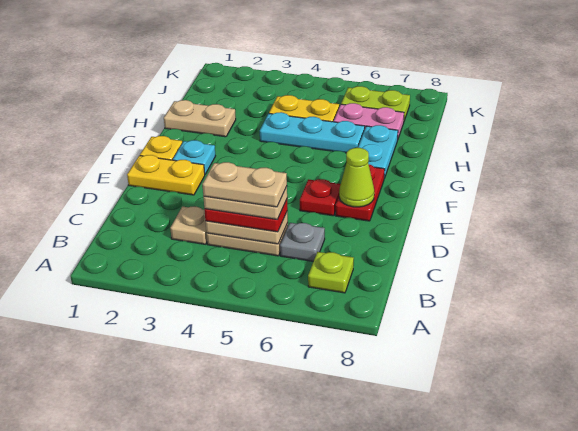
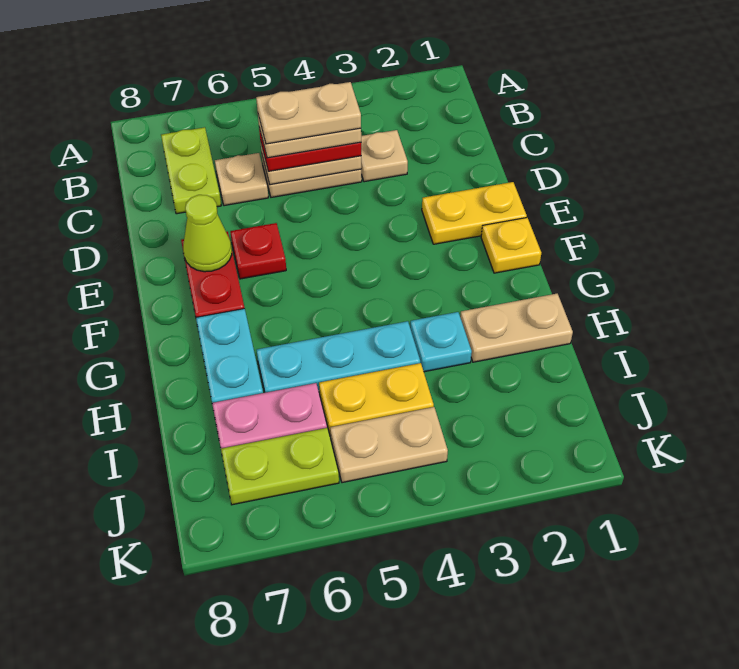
lime plate B7 level 1 -> lime plate B7:C7 level 1
grey plate C6 level 1 -> tan plate C6 level 1
cyan plate F2 level 1 -> cyan plate H3 level 1
none -> tan plate J4:J5 level 1

